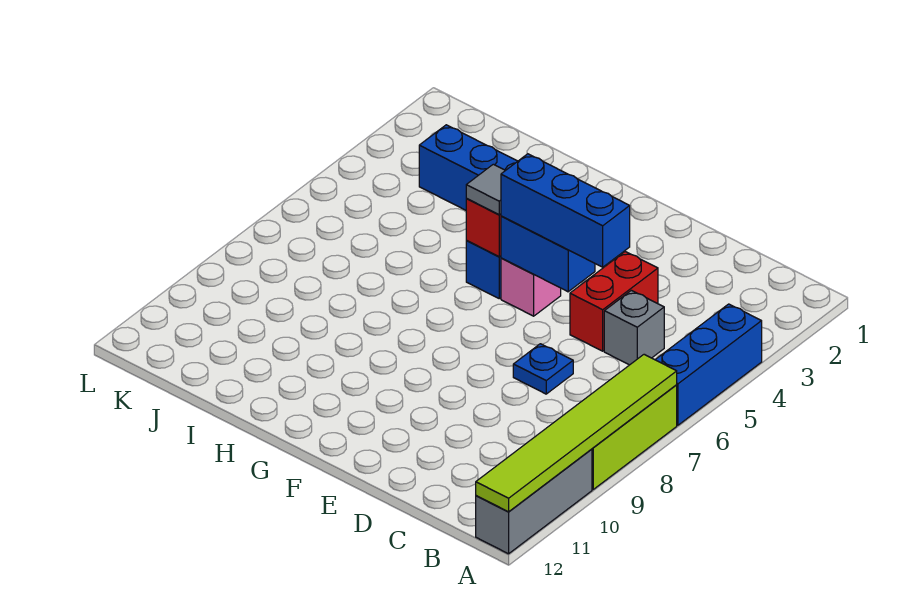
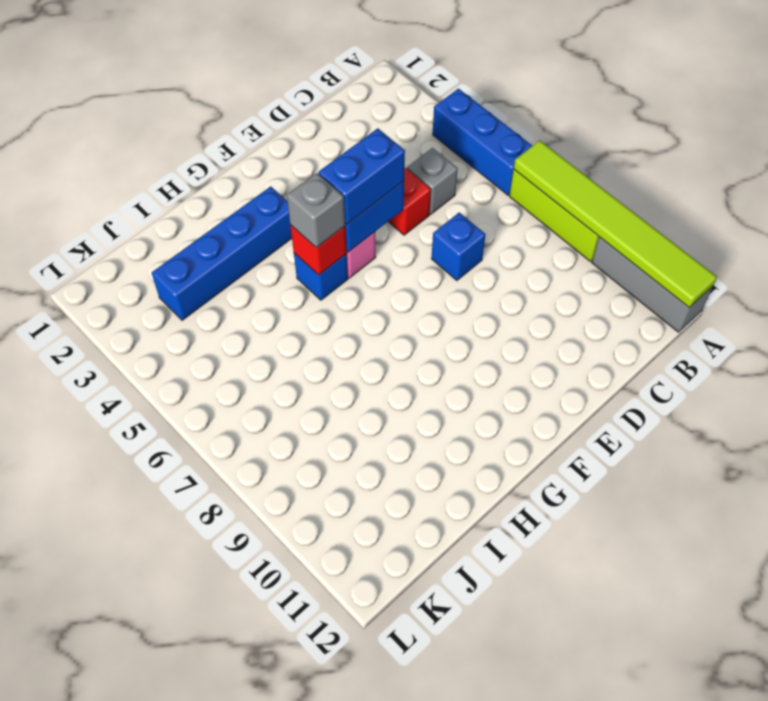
blue brick D5:F5 level 3 -> blue brick E5:F5 level 3
blue plate D7 level 1 -> blue brick D7 level 1
grey tile G5 level 3 -> grey brick G5 level 3

